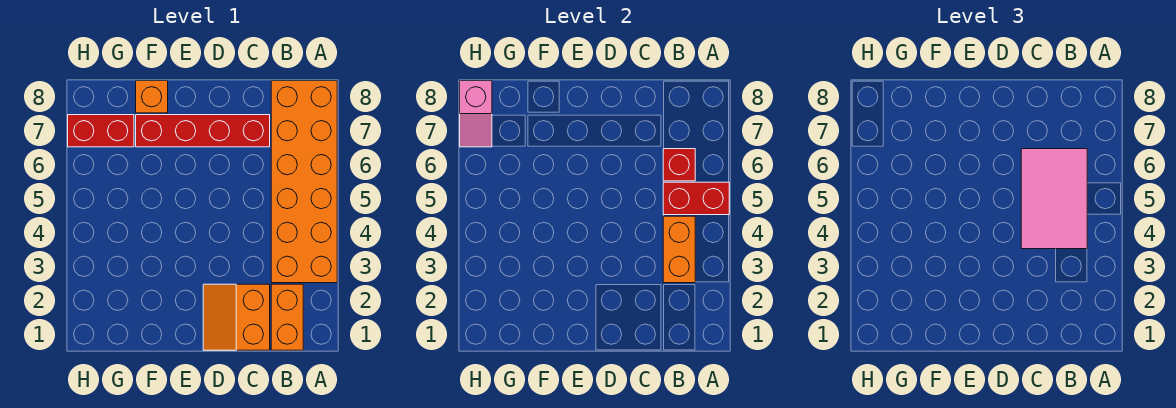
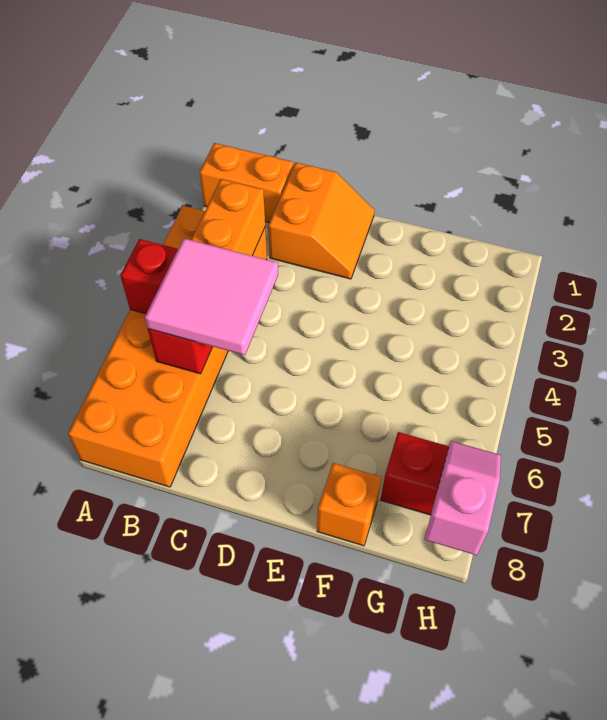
orange brick B1:B2 level 1 -> orange brick A1:B1 level 1
pink tile B4:C6 level 3 -> pink tile B5:C6 level 3
red brick C7:F7 level 1 -> none

